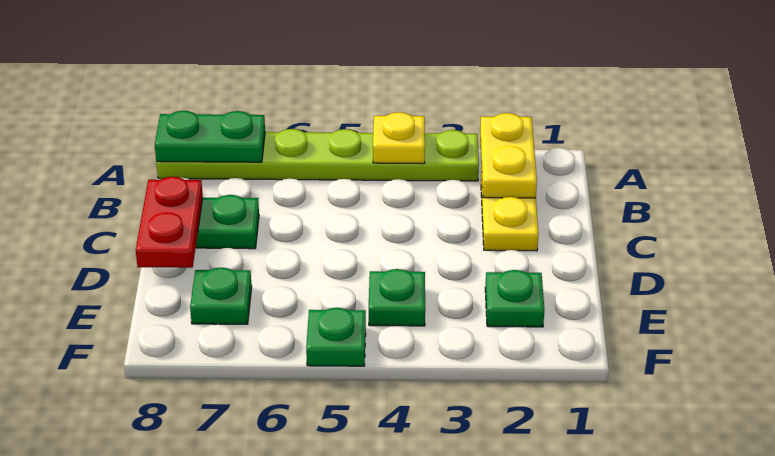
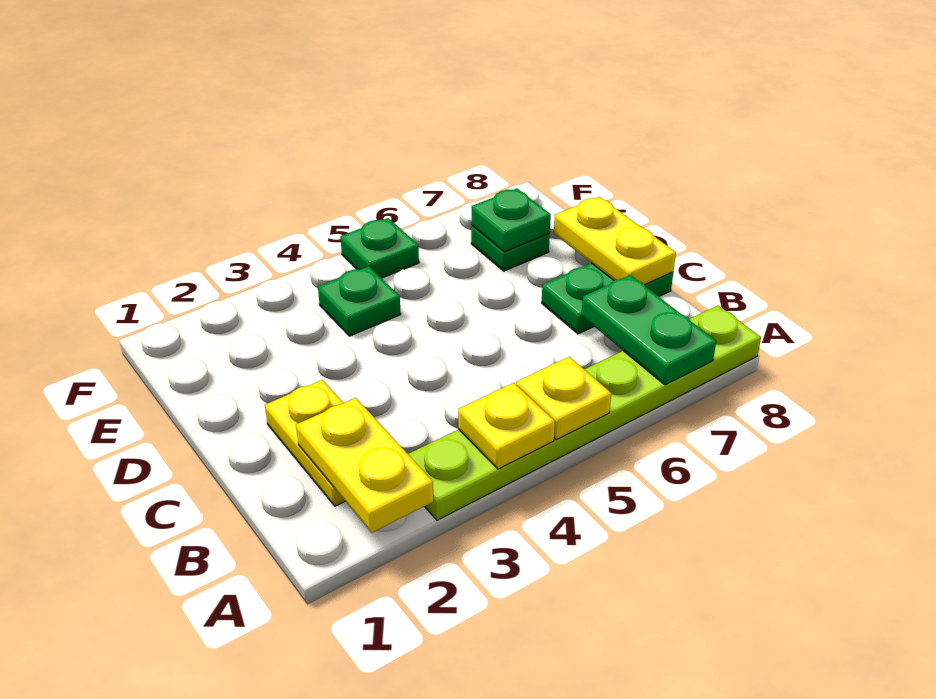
none -> yellow plate A5 level 2
green plate A7:A8 level 2 -> green plate A7:B7 level 2
red plate C8:D8 level 2 -> yellow plate C8:D8 level 2
green plate E2 level 1 -> green plate E7 level 2

